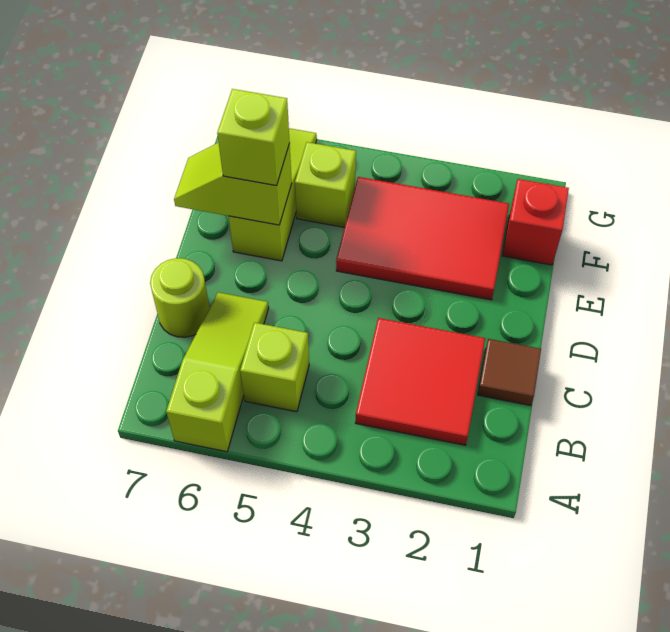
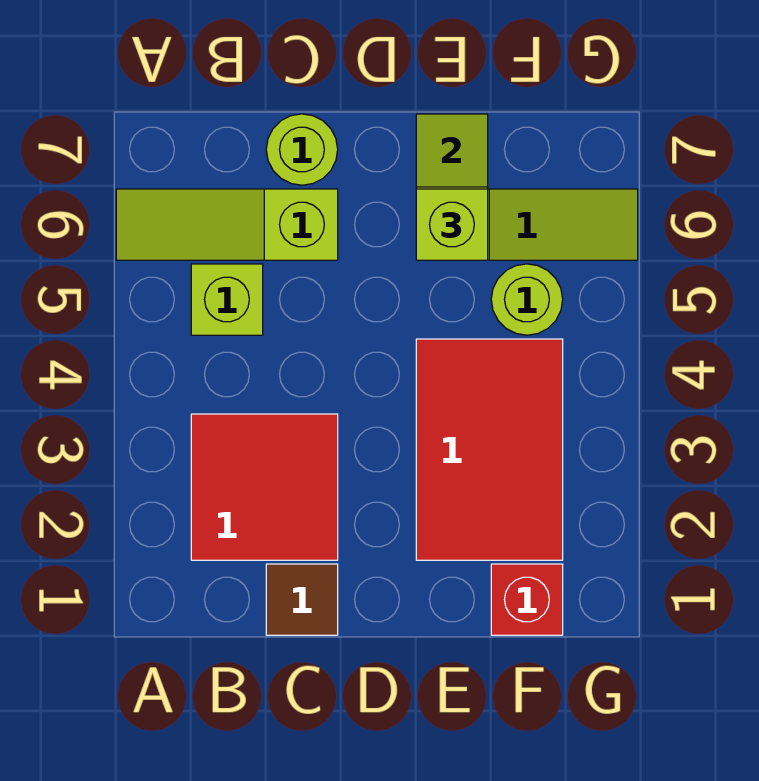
lime slope A6:C6 level 1 top A -> lime slope A6:C6 level 1 top C
lime brick F5 level 1 -> lime round brick F5 level 1

